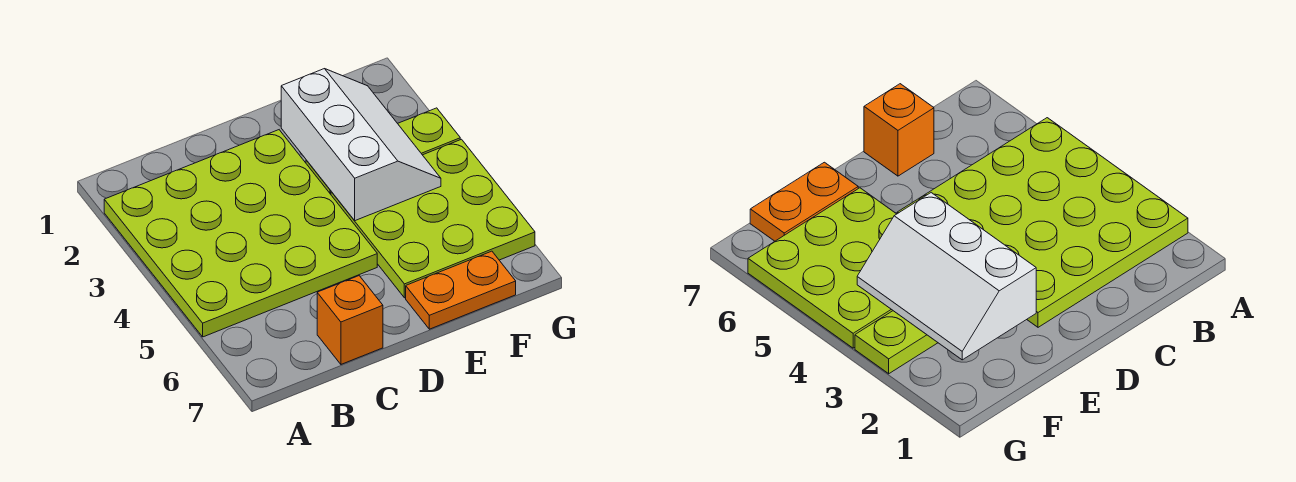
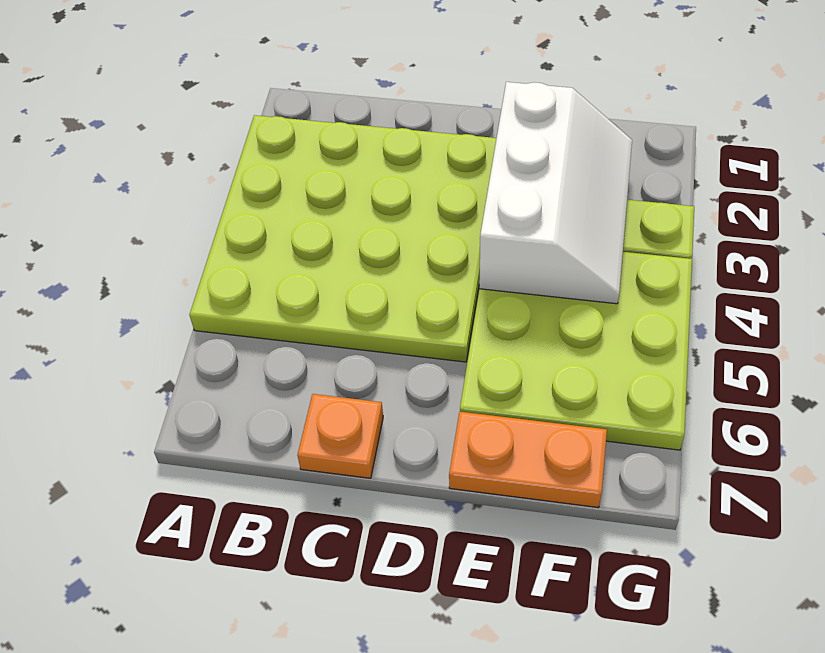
orange brick C7 level 1 -> orange plate C7 level 1

